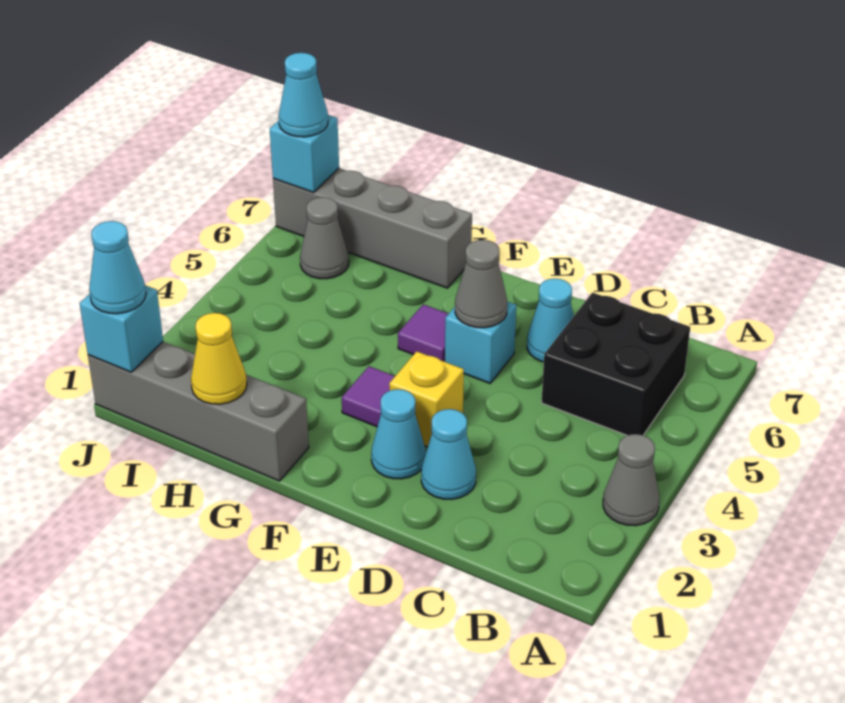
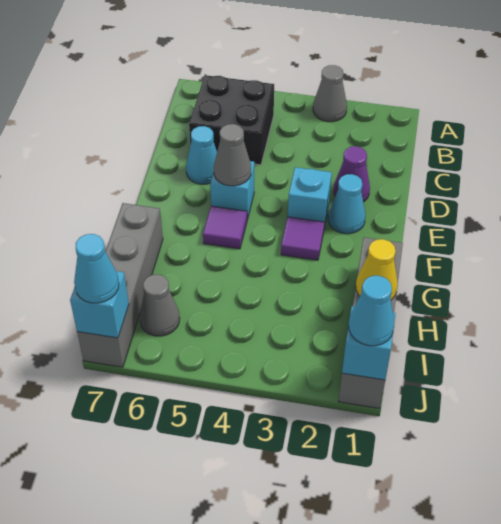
cyan cone D2 level 1 -> purple cone D2 level 1
yellow brick E3 level 1 -> cyan brick E3 level 1

